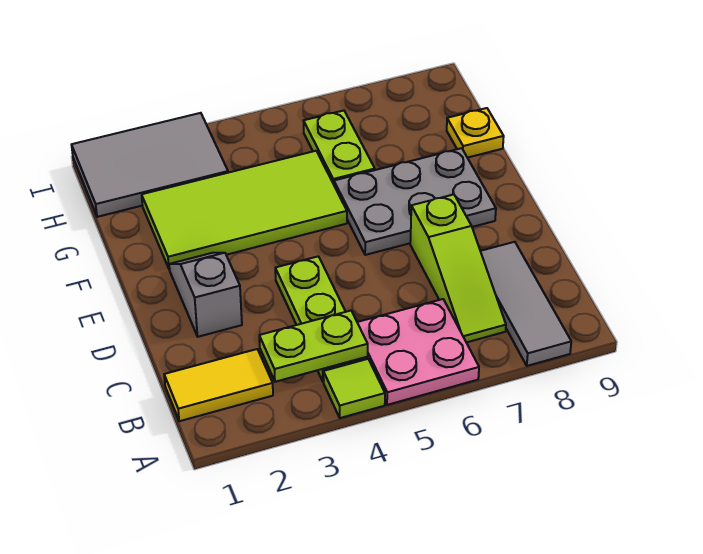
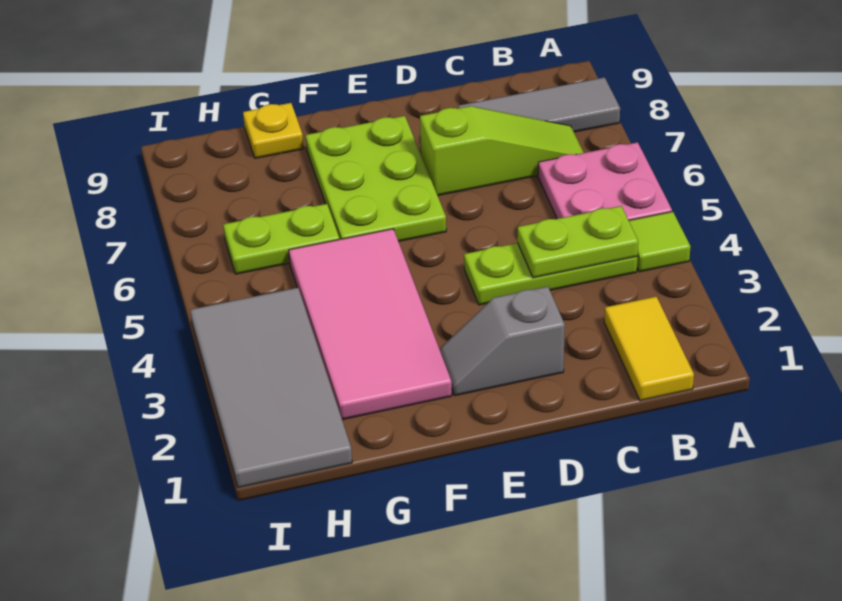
lime plate B3:B4 level 2 -> lime plate B4:C4 level 2
grey plate E6:F8 level 1 -> lime plate E6:F8 level 1
lime tile F2:G5 level 1 -> pink tile F2:G5 level 1
grey tile H1:I3 level 1 -> grey tile H1:I4 level 1

